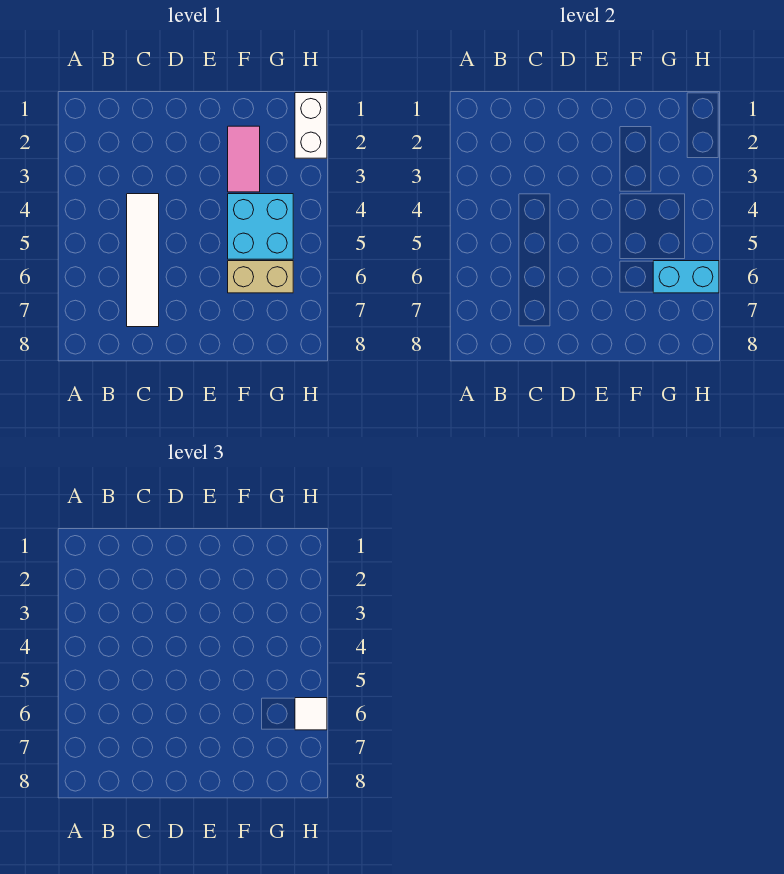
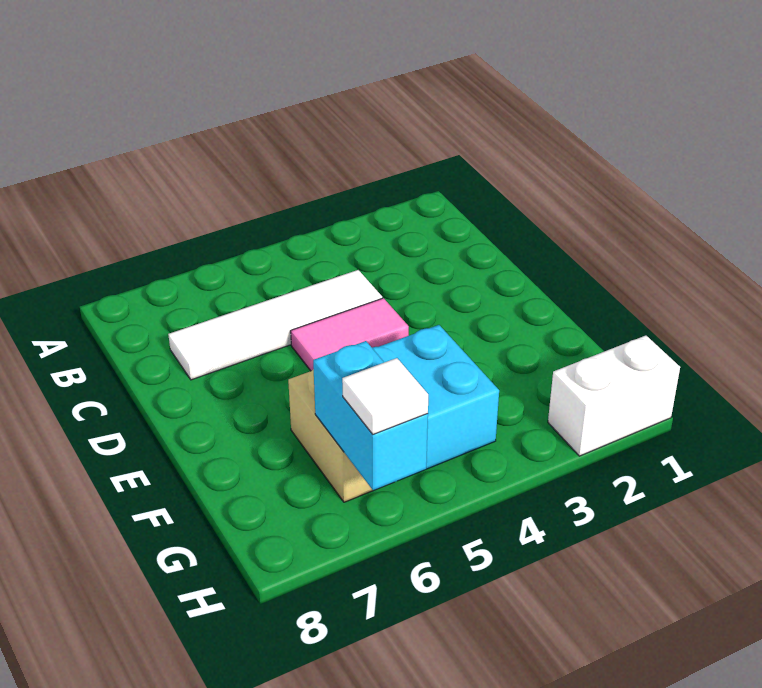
pink tile F2:F3 level 1 -> pink tile D4:D5 level 1

